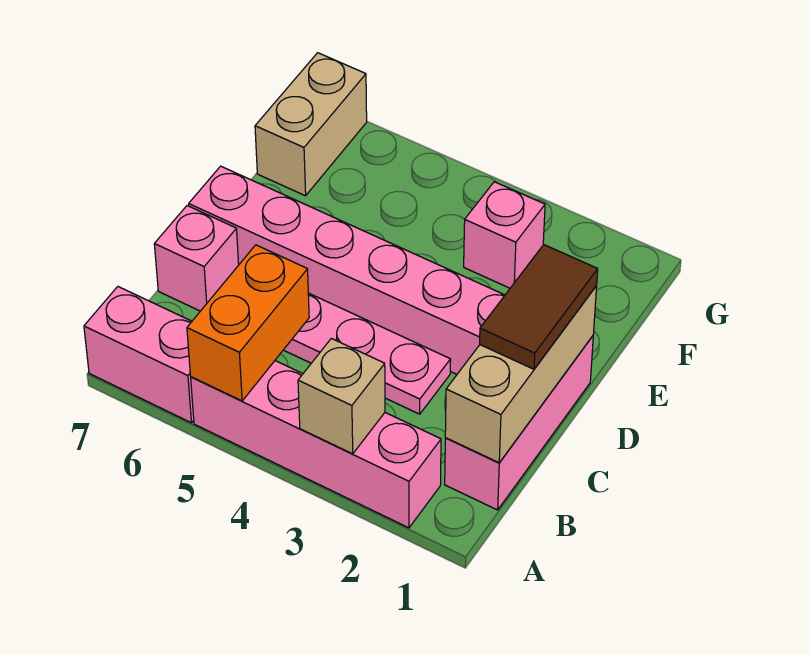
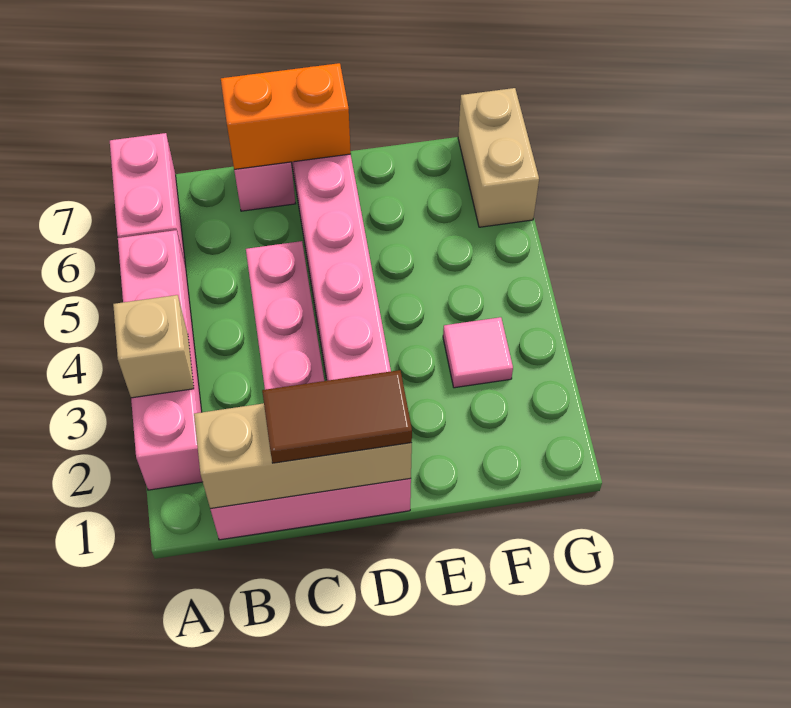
orange brick A5:B5 level 2 -> orange brick C7:D7 level 2
pink brick F3 level 1 -> pink tile F3 level 1
tan brick F7:G7 level 1 -> tan brick G6:G7 level 1

